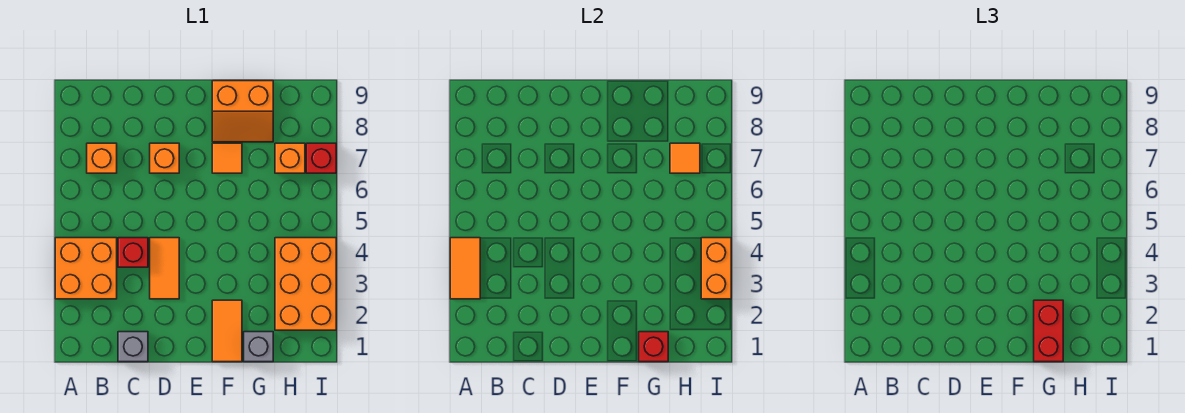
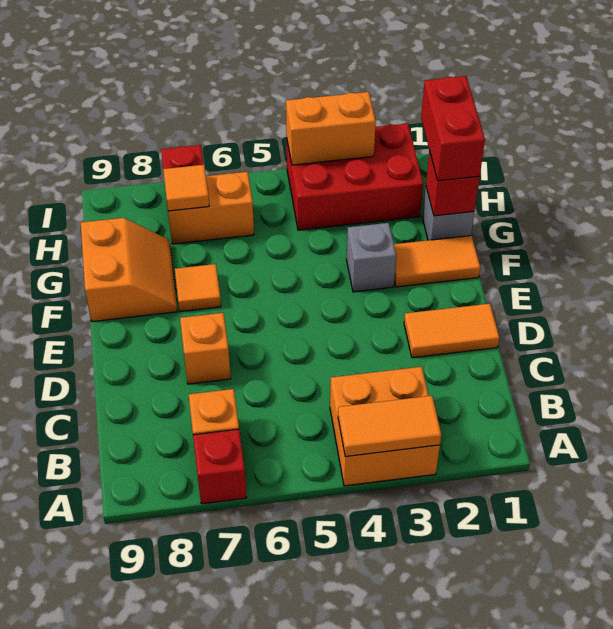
grey brick C1 level 1 -> grey brick F3 level 1
red brick C4 level 1 -> red brick A7 level 1
orange tile D3:D4 level 1 -> orange tile D1:D2 level 1
red brick G1:G2 level 3 -> red brick G1:H1 level 3
orange brick H2:I4 level 1 -> red brick H2:I4 level 1
orange brick H7 level 1 -> orange brick H6:H7 level 1

